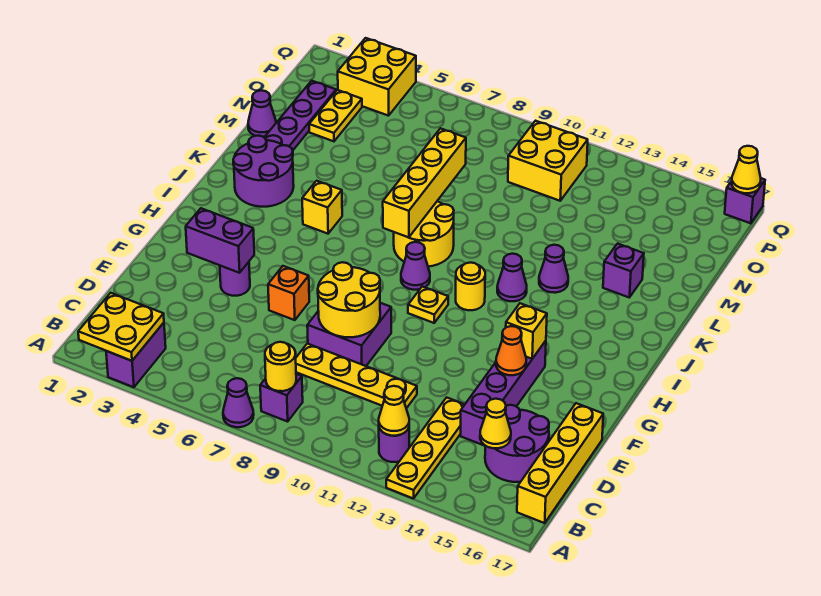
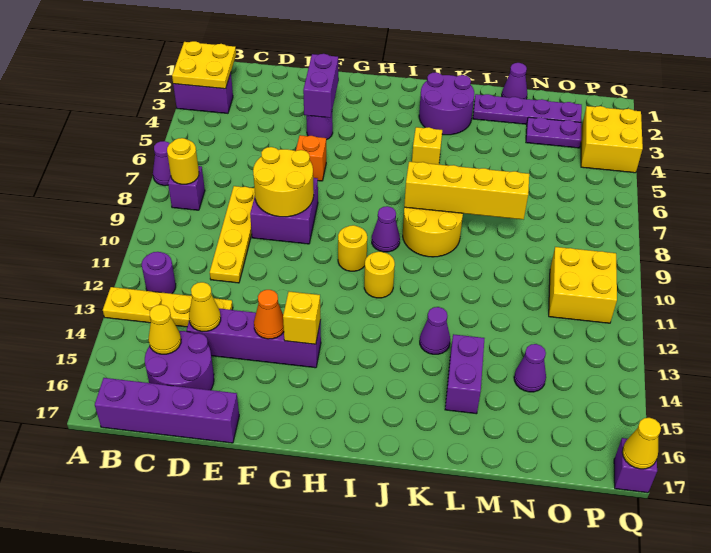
yellow cone B12 level 2 -> yellow cone D14 level 2
yellow brick B17:E17 level 1 -> purple brick B17:E17 level 1
yellow plate H10 level 1 -> yellow round brick H10 level 1
purple cone J12 level 1 -> purple cone N14 level 1
purple brick L15 level 1 -> purple brick L14:L15 level 1
yellow plate N3:O3 level 1 -> purple plate N3:O3 level 1

